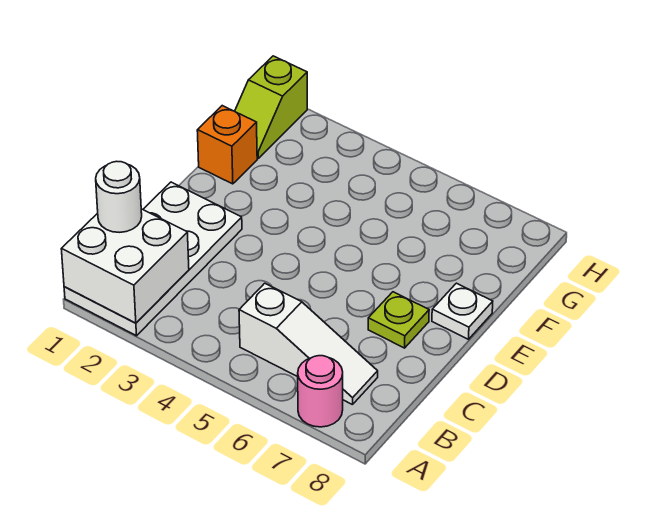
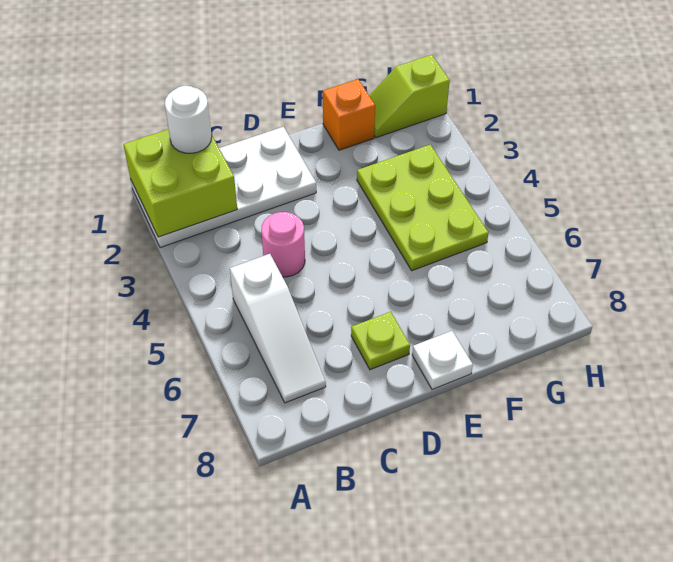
white brick A1:B2 level 2 -> lime brick A1:B2 level 2
pink round brick A7 level 1 -> pink round brick C4 level 1
none -> lime plate F3:G5 level 1

